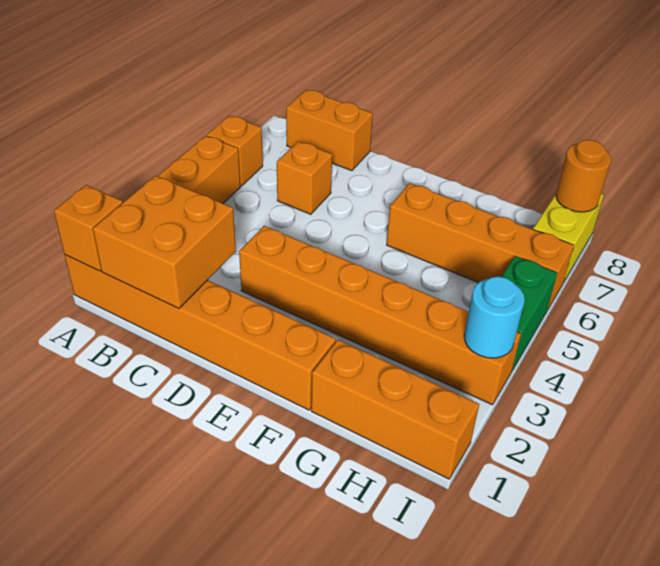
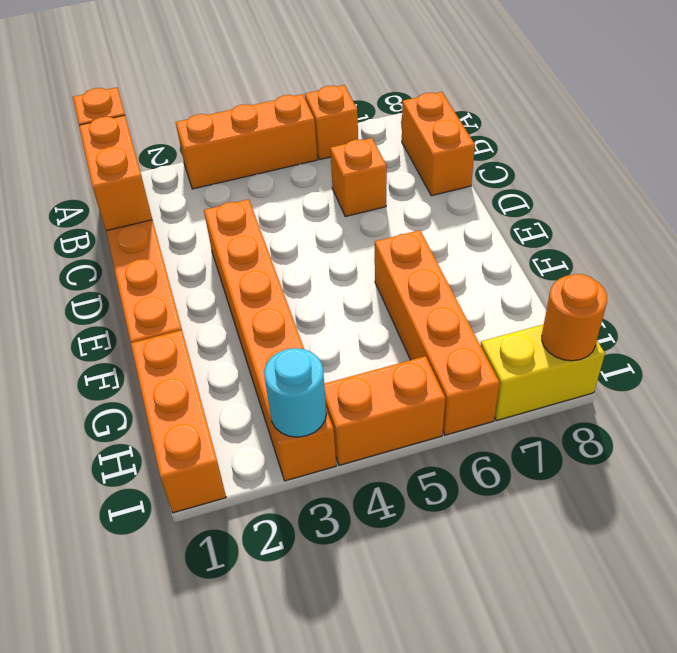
orange brick B1:C2 level 2 -> orange brick B1:C1 level 2
green brick I4:I5 level 1 -> orange brick I4:I5 level 1

